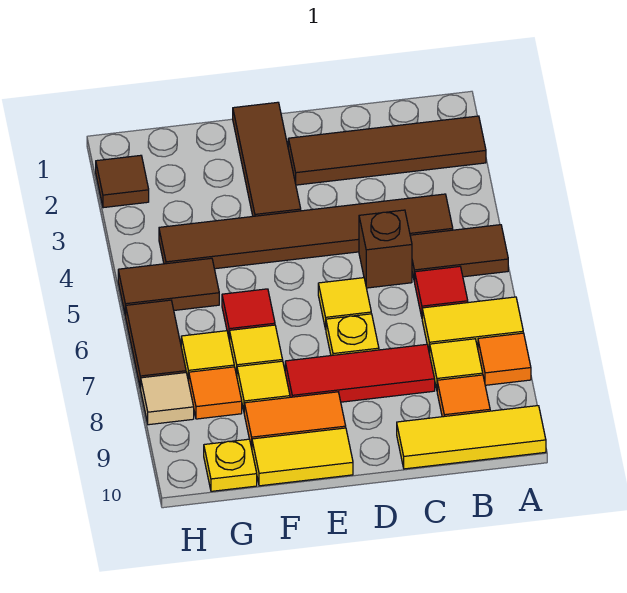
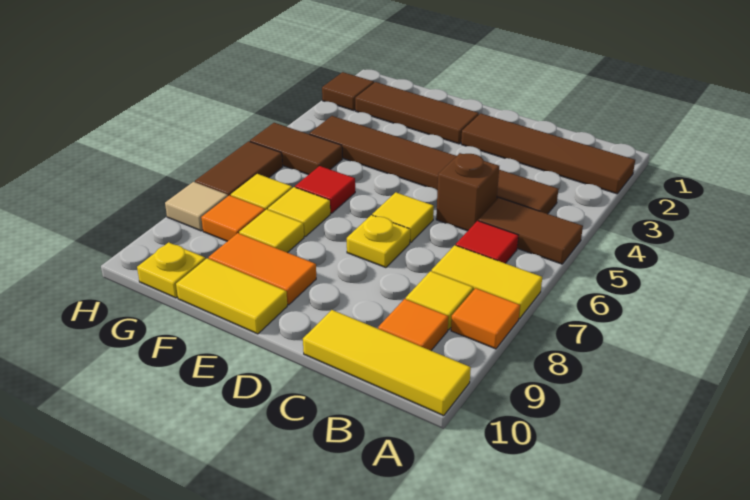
red tile C8:E8 level 1 -> none
brown tile E1:E3 level 1 -> brown tile E2:G2 level 1

